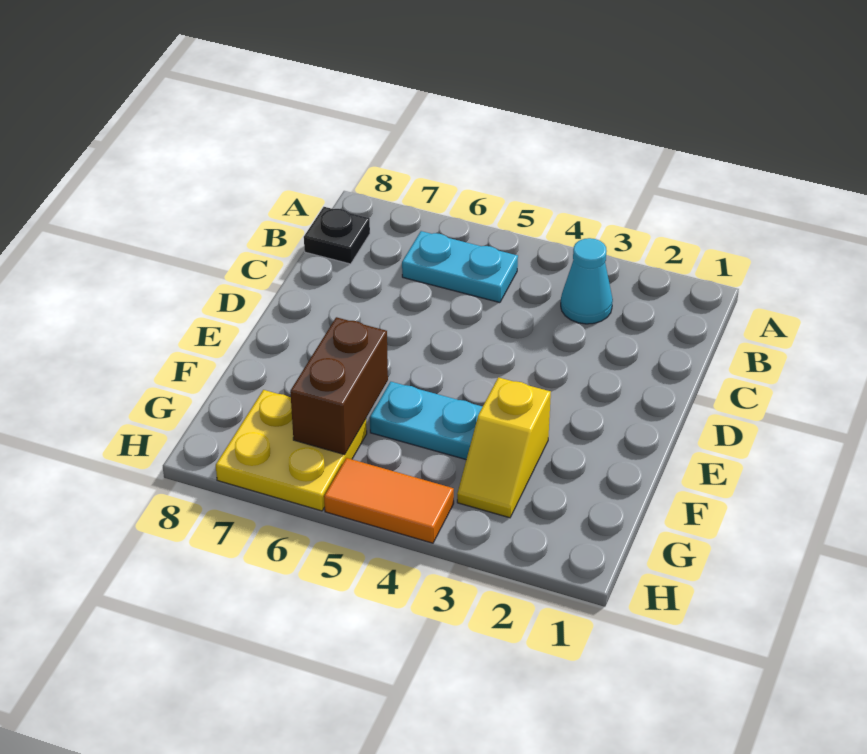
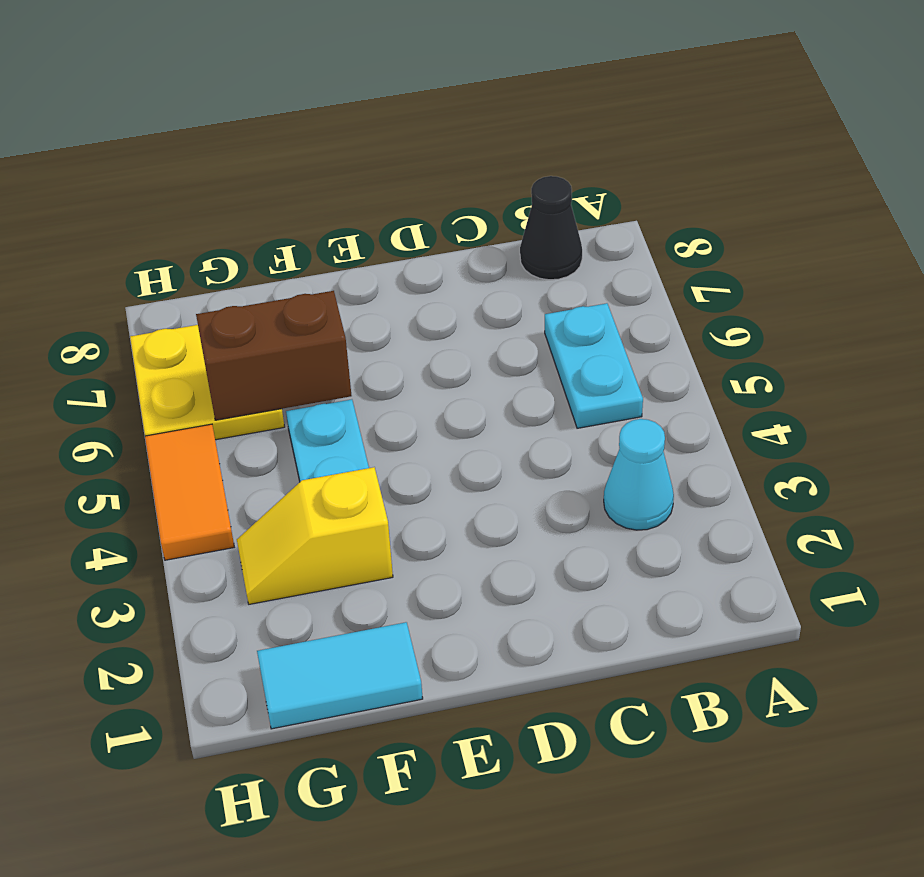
black plate B8 level 1 -> black cone B8 level 1
none -> cyan tile F1:G1 level 1

